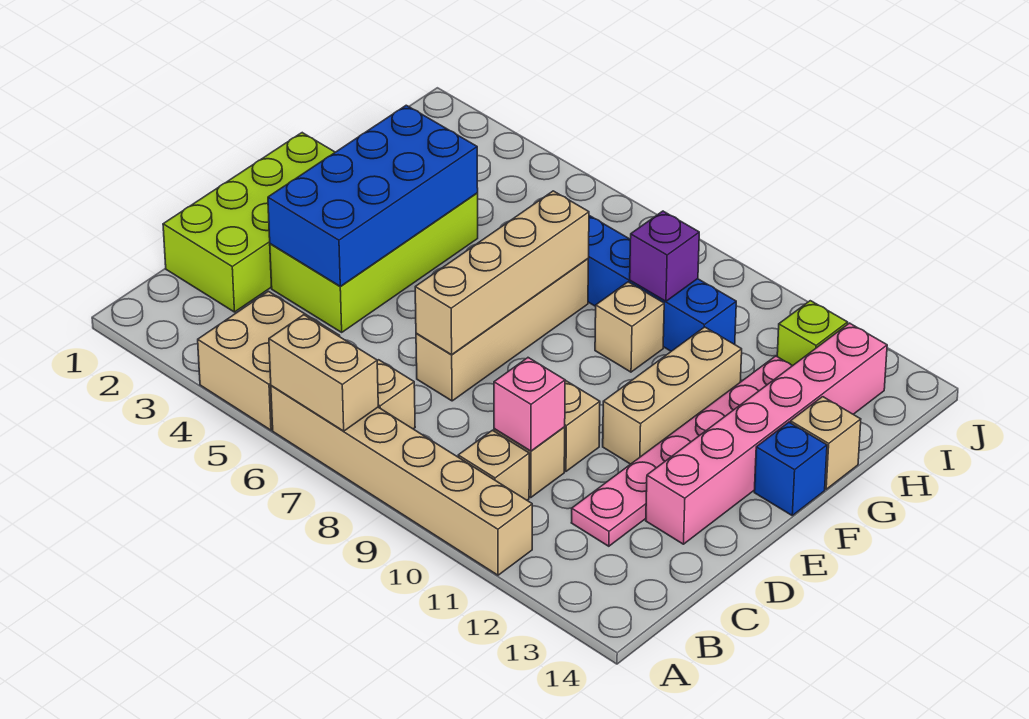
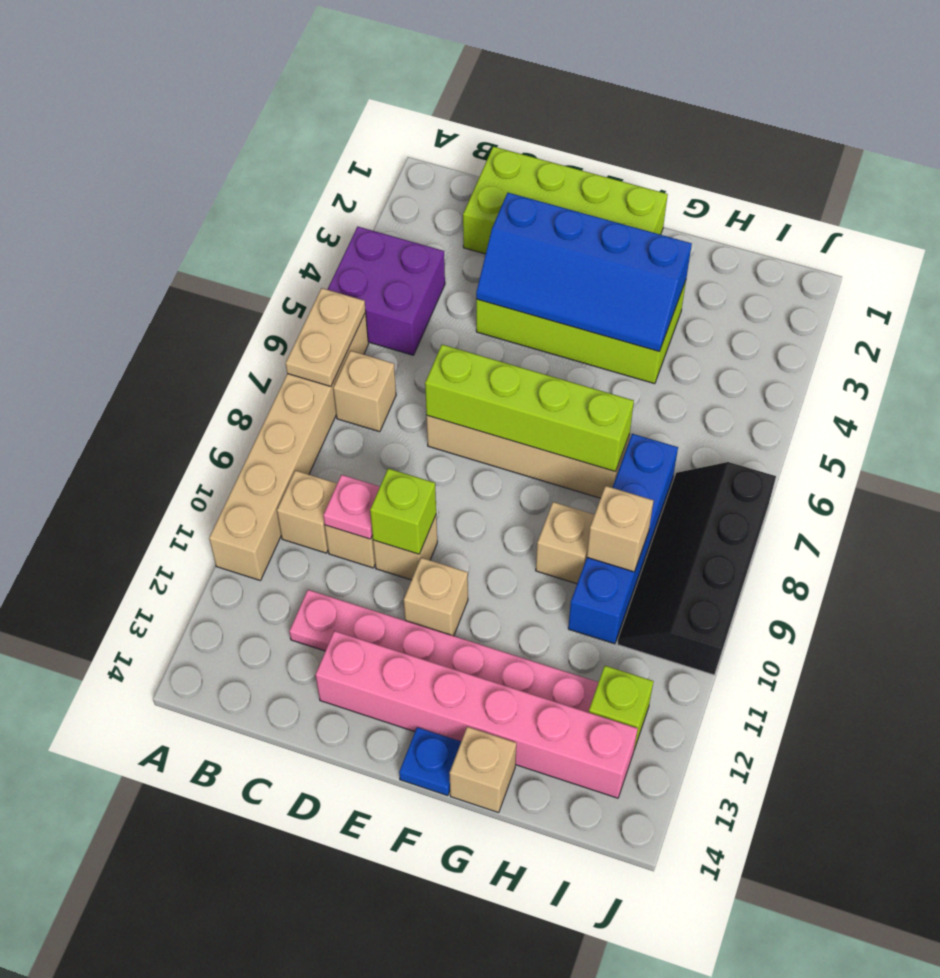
tan brick A4:B5 level 1 -> purple brick A4:B5 level 1
tan brick A6:A7 level 2 -> tan plate A6:A7 level 2
pink brick C10 level 2 -> pink plate C10 level 2
blue brick D3:G4 level 2 -> blue slope D3:G4 level 2 top 3
tan brick D7:G7 level 2 -> lime brick D7:G7 level 2
none -> lime brick D10 level 2
tan brick E11:G11 level 1 -> tan brick E11 level 1
blue brick F14 level 1 -> blue plate F14 level 1
purple brick H9 level 2 -> tan brick H9 level 2
none -> black slope I7:J10 level 1 top J

